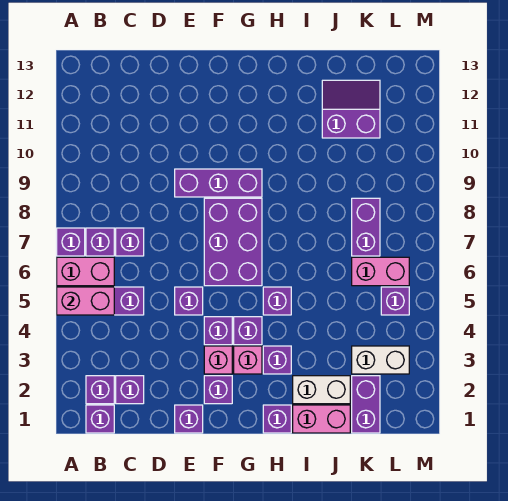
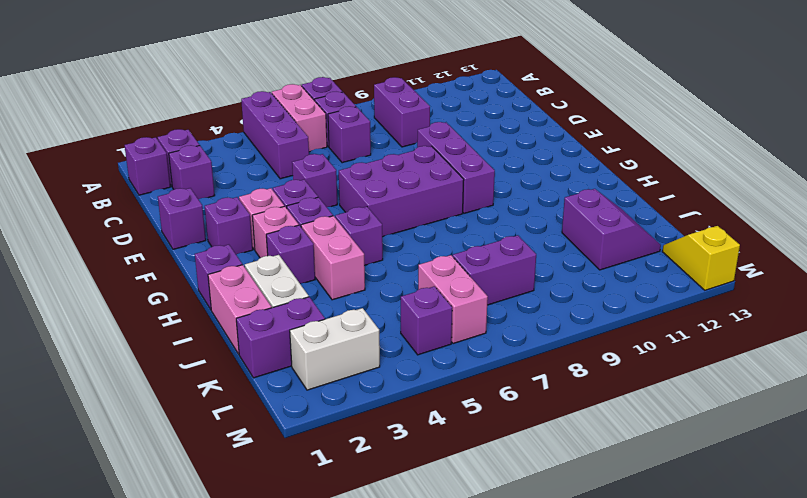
pink brick A5:B5 level 2 -> pink brick H4:I4 level 1
none -> purple brick B9:C9 level 1
white brick K3:L3 level 1 -> white brick L2:L3 level 1
none -> yellow slope L13:M13 level 1 top M

